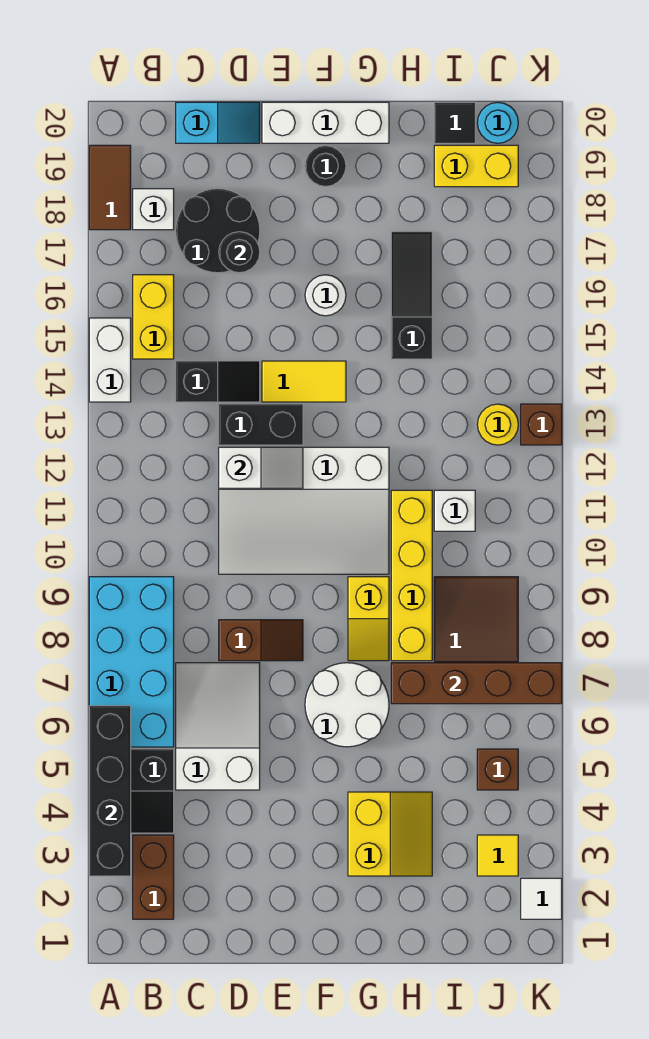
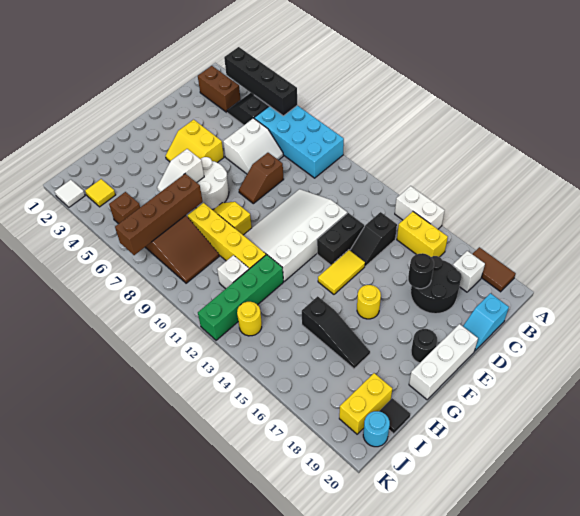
white slope C5:D7 level 1 top 5 -> white slope C6:D7 level 1 top 6
white slope D12:E12 level 2 top D -> white slope G6:H6 level 2 top G
white round brick F16 level 1 -> yellow round brick F16 level 1
yellow slope G3:H4 level 1 top G -> yellow slope E4:F5 level 1 top E
none -> green brick H12:K12 level 1
brown brick K13 level 1 -> none

